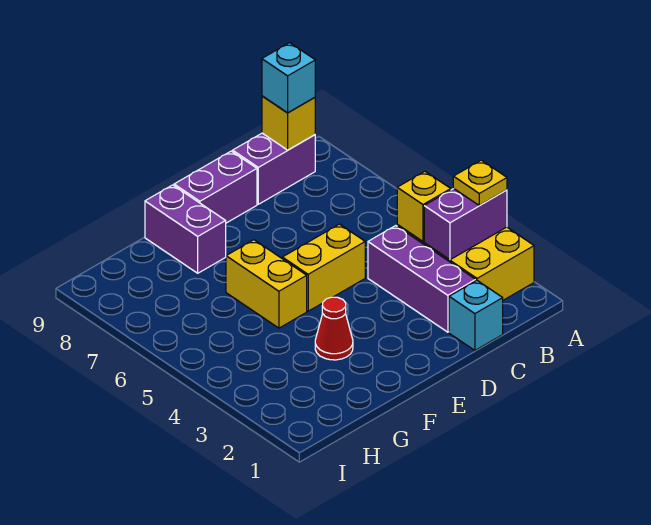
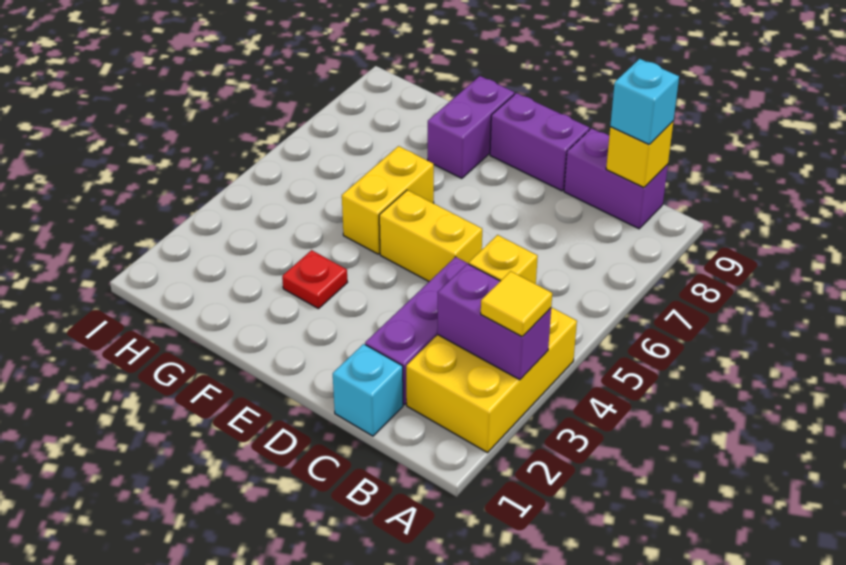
yellow plate A3 level 3 -> yellow tile A3 level 3
red cone F3 level 1 -> red plate F3 level 1

